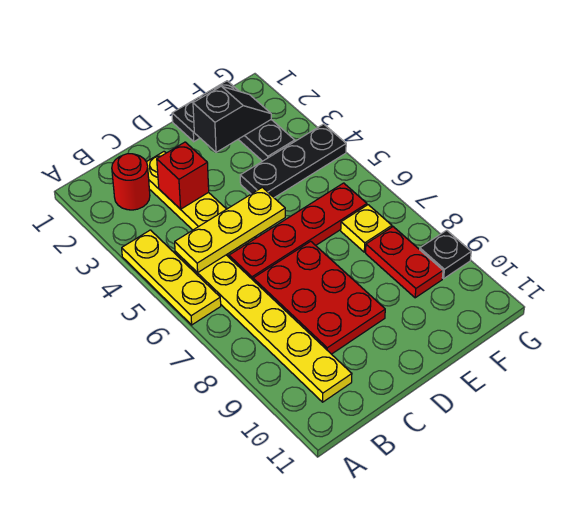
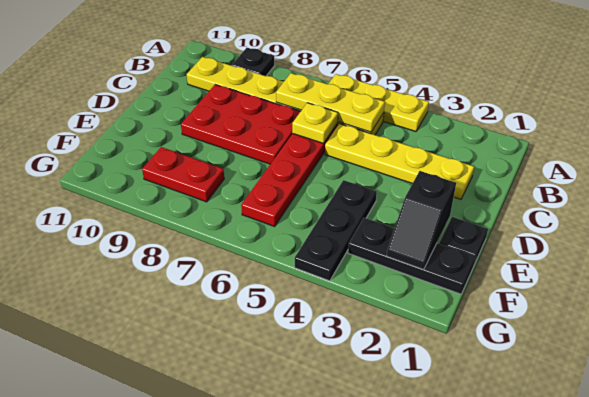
red round brick B2 level 1 -> none
yellow plate B5:D5 level 2 -> yellow plate B5:B7 level 2
red brick C3 level 2 -> none
yellow plate F7 level 1 -> yellow plate C6 level 2
black plate G9 level 1 -> black plate A9 level 1

